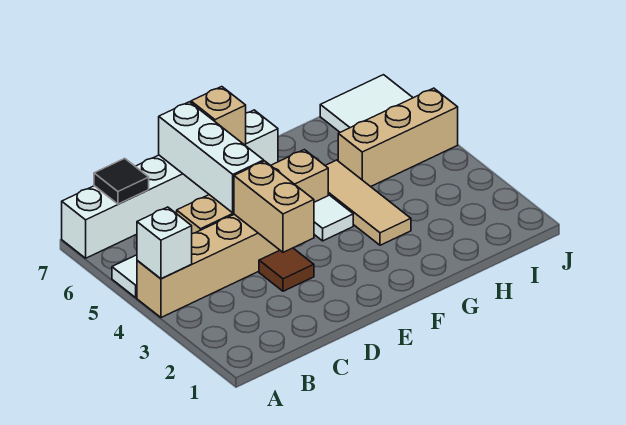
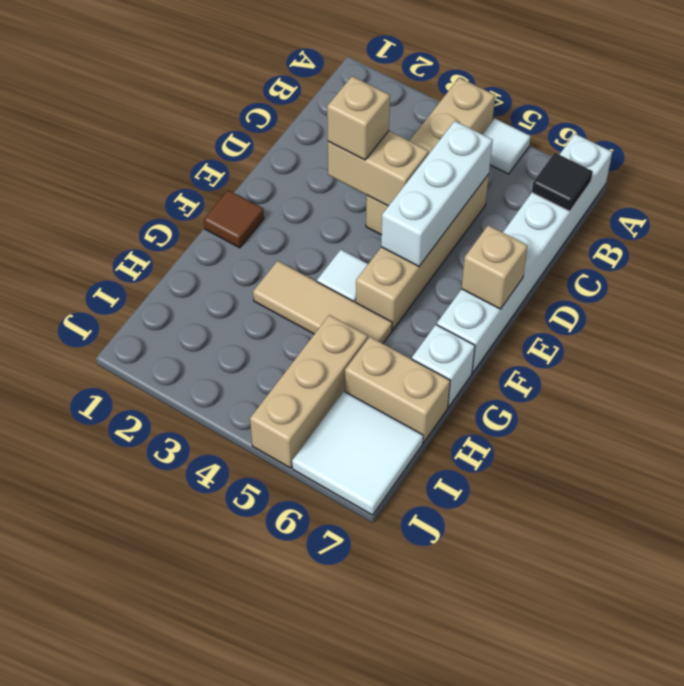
white brick A4 level 2 -> white brick G7 level 1
brown tile D3 level 1 -> brown tile F1 level 1
none -> tan brick D3 level 3
white brick D5:D7 level 2 -> white brick C5:E5 level 2
none -> tan brick H6:H7 level 1

